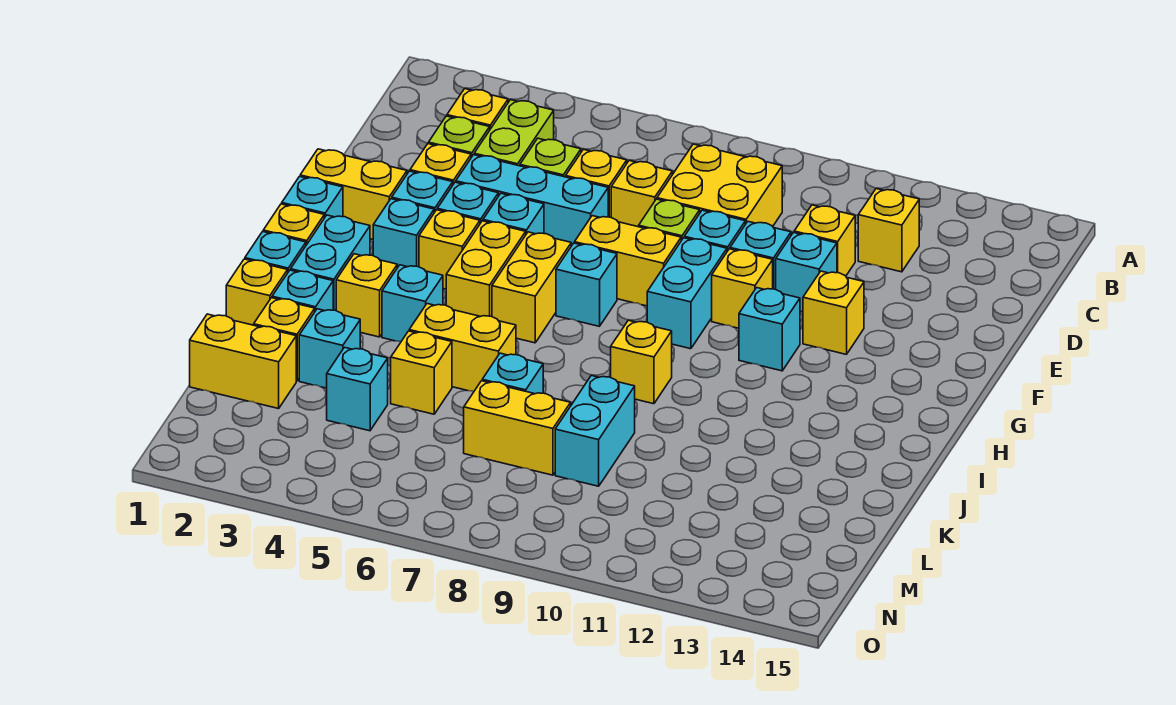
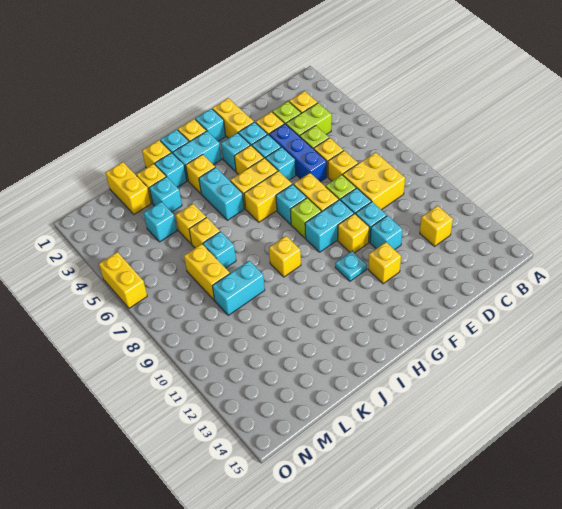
yellow brick D11 level 1 -> yellow brick K6 level 1
cyan brick E4:E6 level 1 -> blue brick E4:E6 level 1
none -> lime brick G8 level 1
cyan brick G11 level 1 -> cyan plate G11 level 1
cyan brick I4 level 1 -> cyan brick I4:I5 level 1
yellow brick J5:J6 level 1 -> yellow brick O5:O6 level 1

